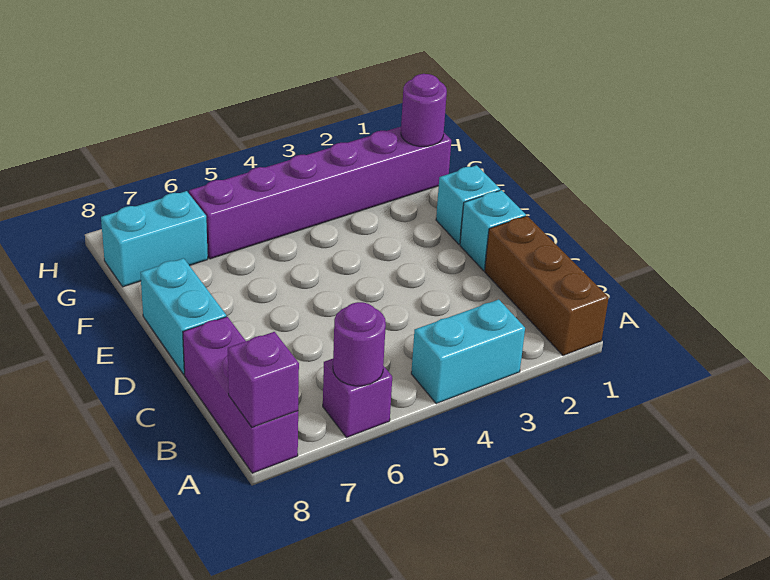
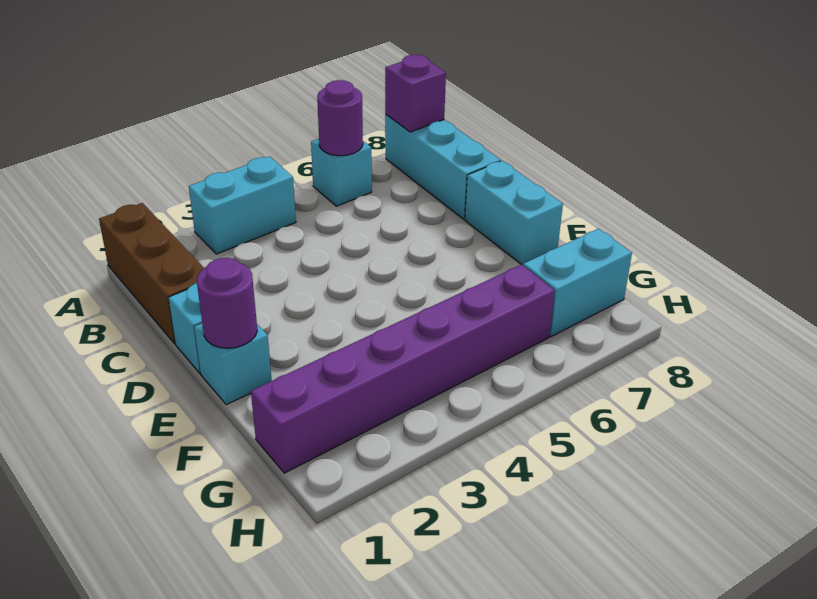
purple brick A6 level 1 -> cyan brick A6 level 1
purple brick A8:C8 level 1 -> cyan brick A8:C8 level 1
purple round brick G1 level 2 -> purple round brick E1 level 2

